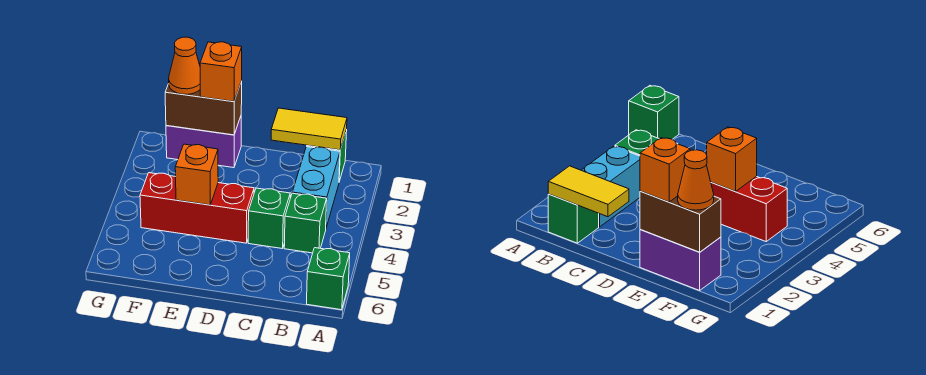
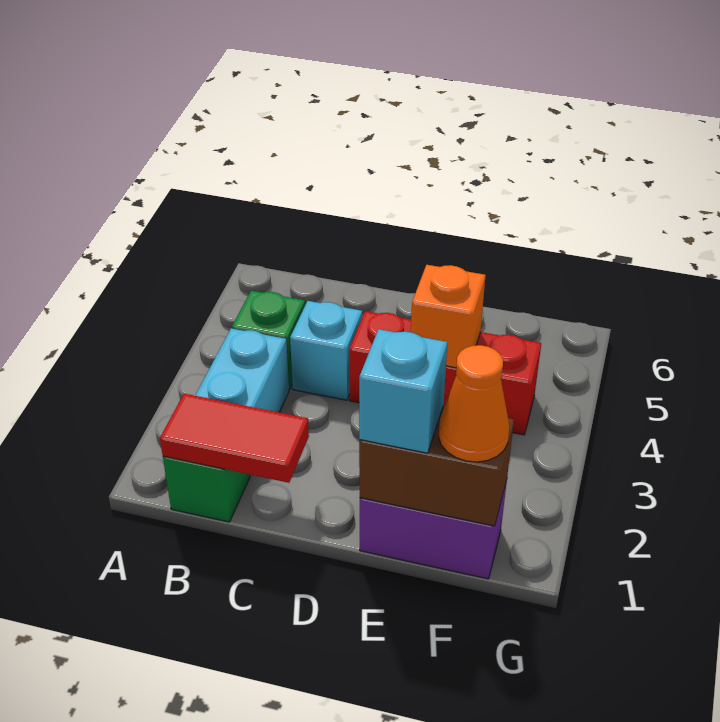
green brick A6 level 1 -> none
yellow tile B1:C1 level 2 -> red tile B1:C1 level 2
green brick C4 level 1 -> cyan brick C4 level 1
orange brick E1 level 3 -> cyan brick E1 level 3

